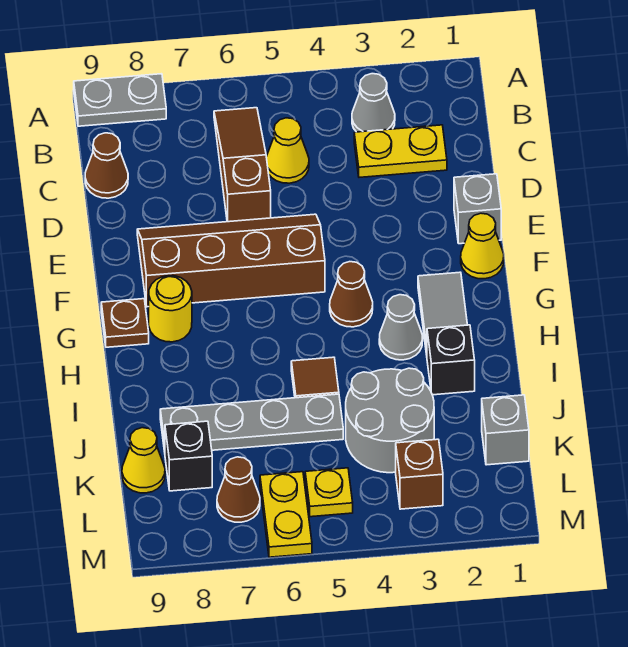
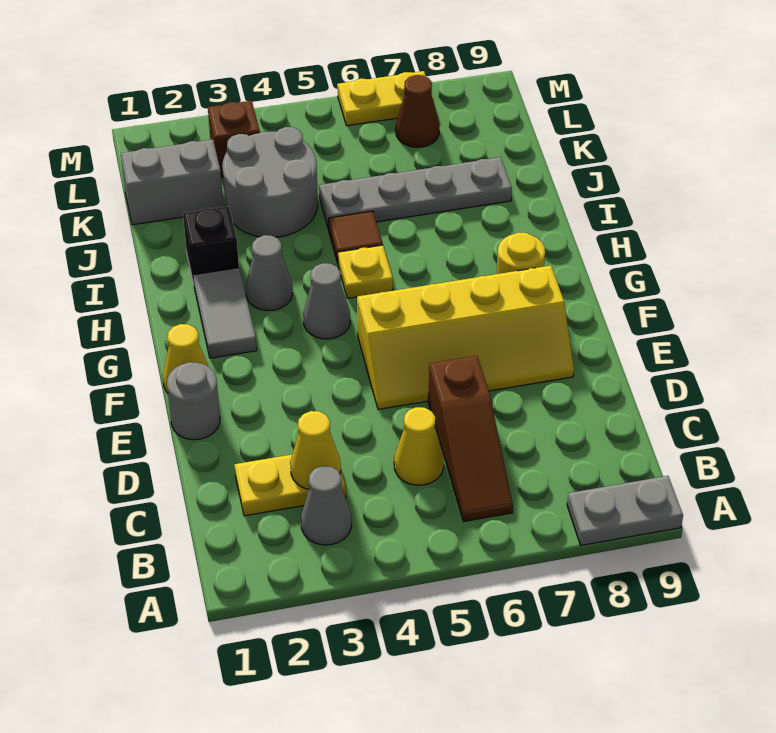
brown cone C9 level 1 -> none
grey brick E1 level 1 -> grey round brick E1 level 1
brown slope E5:F8 level 1 top F -> yellow slope E5:F8 level 1 top F
brown cone G4 level 1 -> grey cone G4 level 1
brown plate G9 level 1 -> none
grey brick K1 level 1 -> grey brick K1:K2 level 1
black brick K8 level 1 -> none
yellow cone K9 level 1 -> yellow cone C3 level 2
yellow plate L5 level 1 -> yellow plate H5 level 1
yellow plate L6:M6 level 1 -> yellow plate M6:M7 level 1

